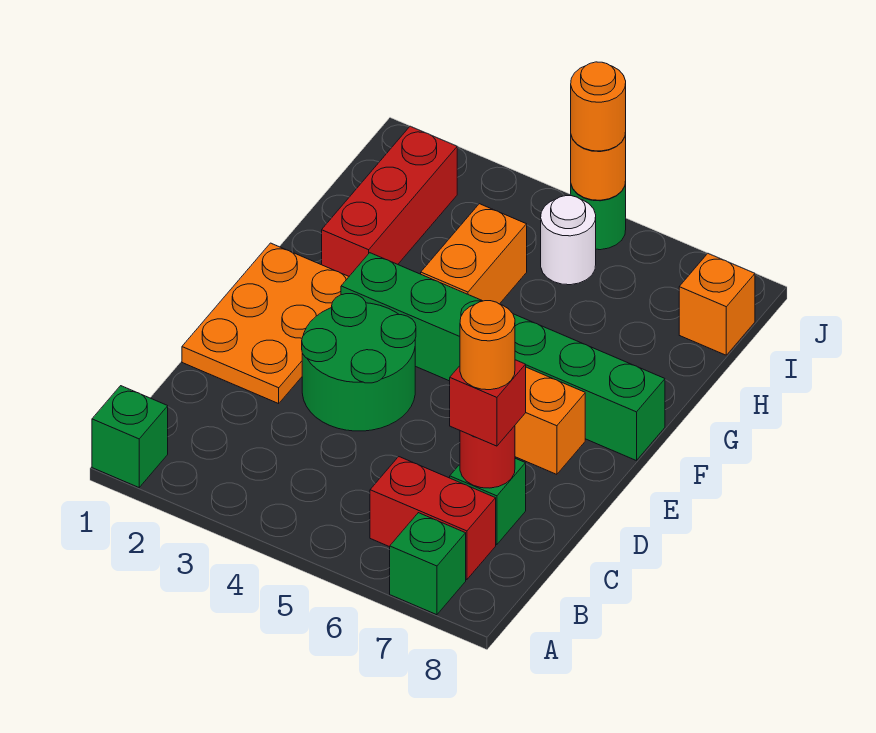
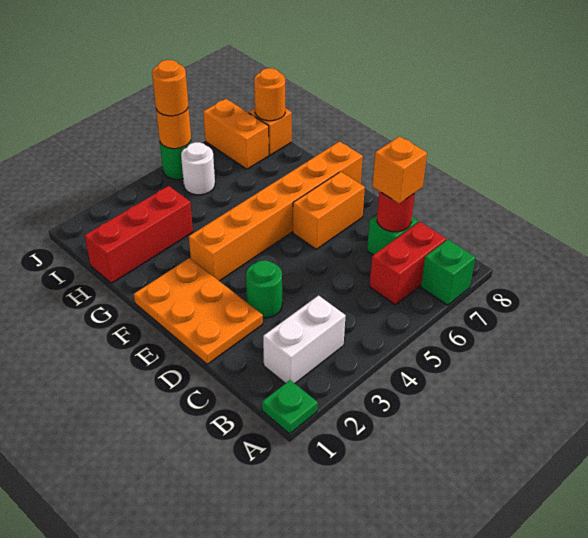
green brick A1 level 1 -> green plate A1 level 1
none -> white brick B2:B3 level 1
red brick C7 level 3 -> orange brick C7 level 3
orange round brick C7 level 4 -> orange round brick I8 level 2
green round brick D3:E4 level 1 -> green round brick D3 level 1
green brick F3:F8 level 1 -> orange brick F3:F8 level 1
red brick G2:I2 level 1 -> red brick H1:H3 level 1
orange brick G4:H4 level 1 -> orange brick I7:J7 level 1

